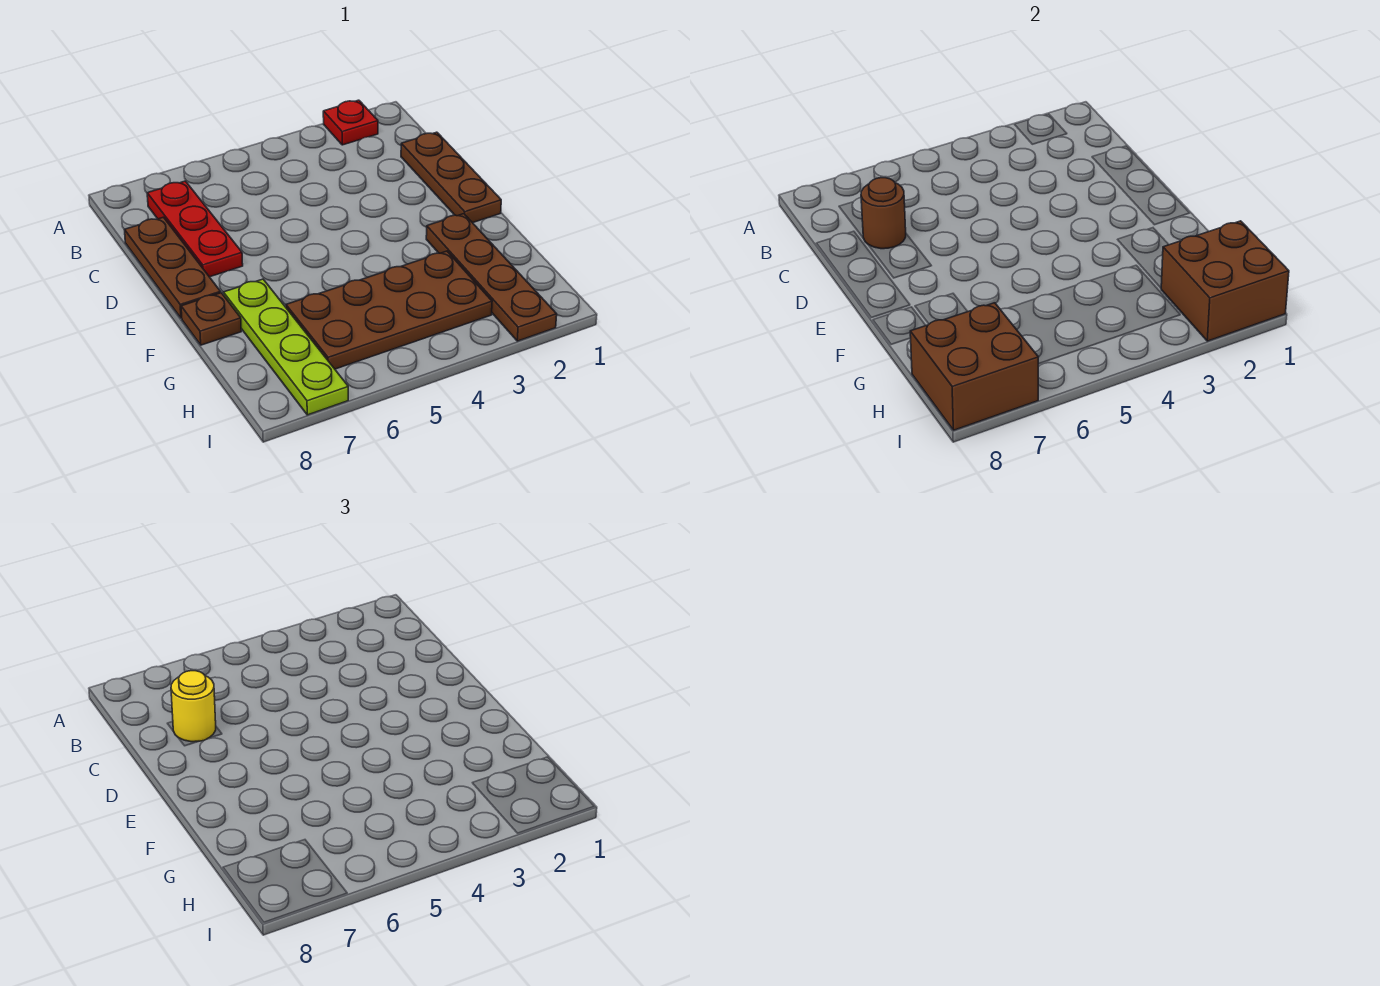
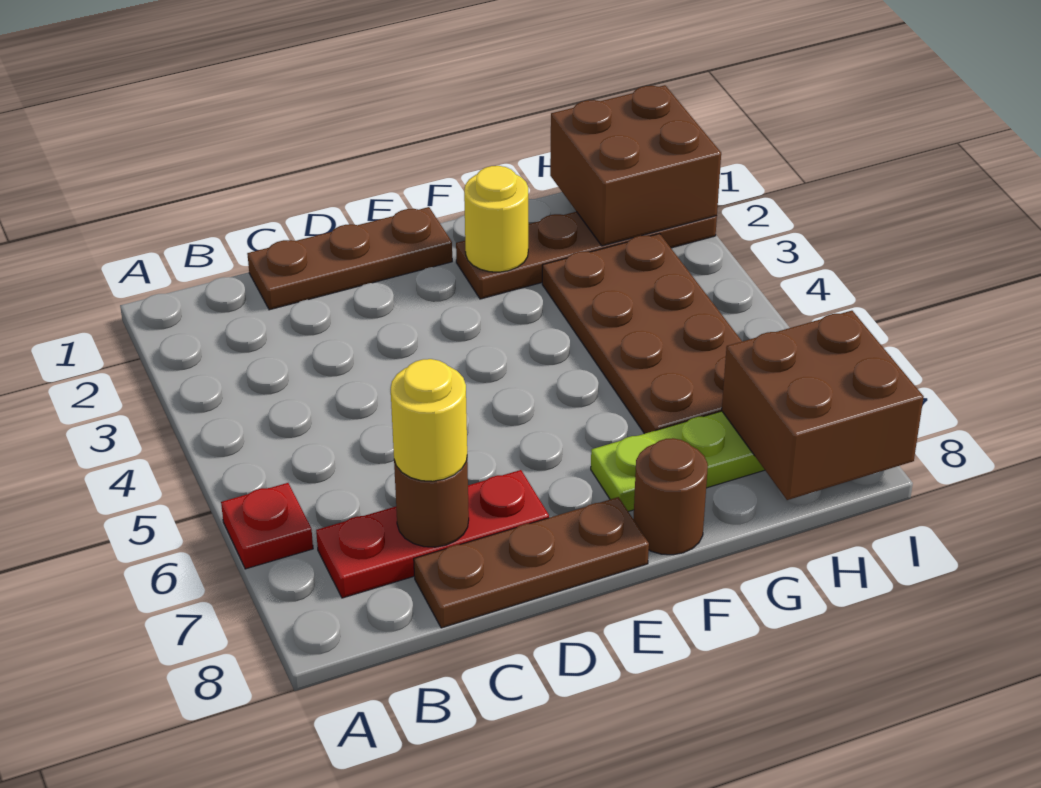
red plate A2 level 1 -> red plate A6 level 1
none -> yellow round brick F2 level 2
brown plate F8 level 1 -> brown round brick F8 level 1

